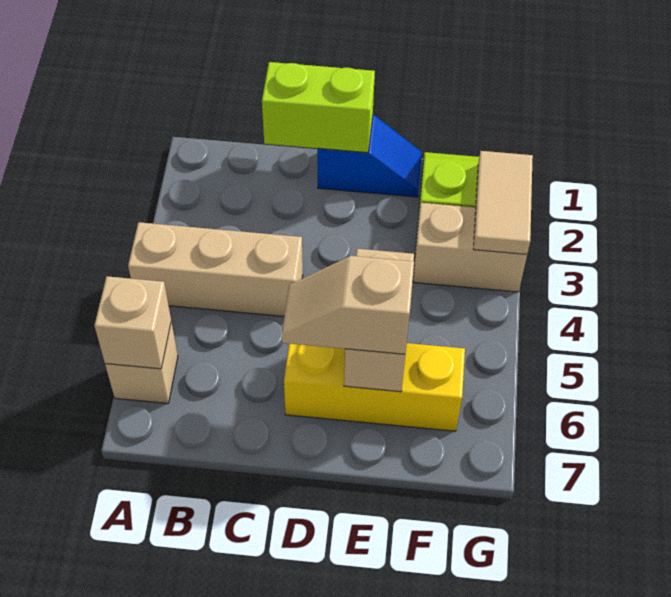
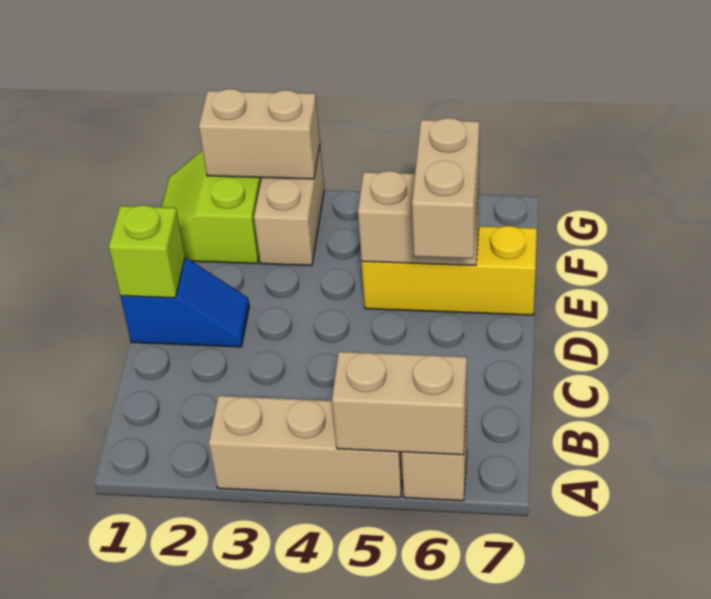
tan brick A4:C4 level 1 -> tan brick A3:A5 level 1
tan brick A6 level 2 -> tan brick A5:A6 level 2
lime brick C1:D1 level 2 -> lime brick D1 level 2
blue slope D1:E1 level 1 top D -> blue slope D1:D2 level 1 top 1
yellow brick D6:F6 level 1 -> yellow brick E5:E7 level 1
tan slope D6:E6 level 3 top E -> tan brick D6:E6 level 3
tan tile G2:G3 level 2 -> tan brick G2:G3 level 2

